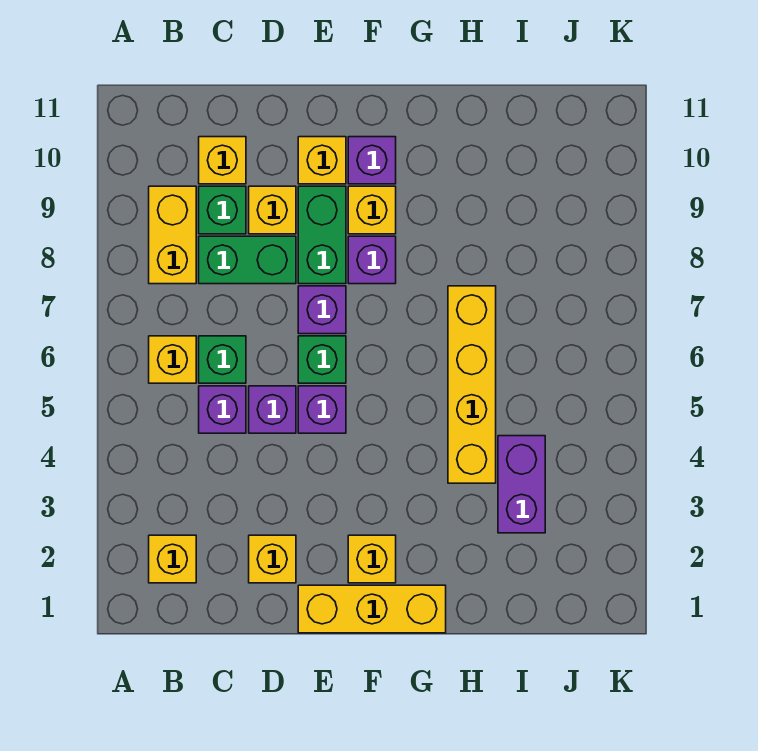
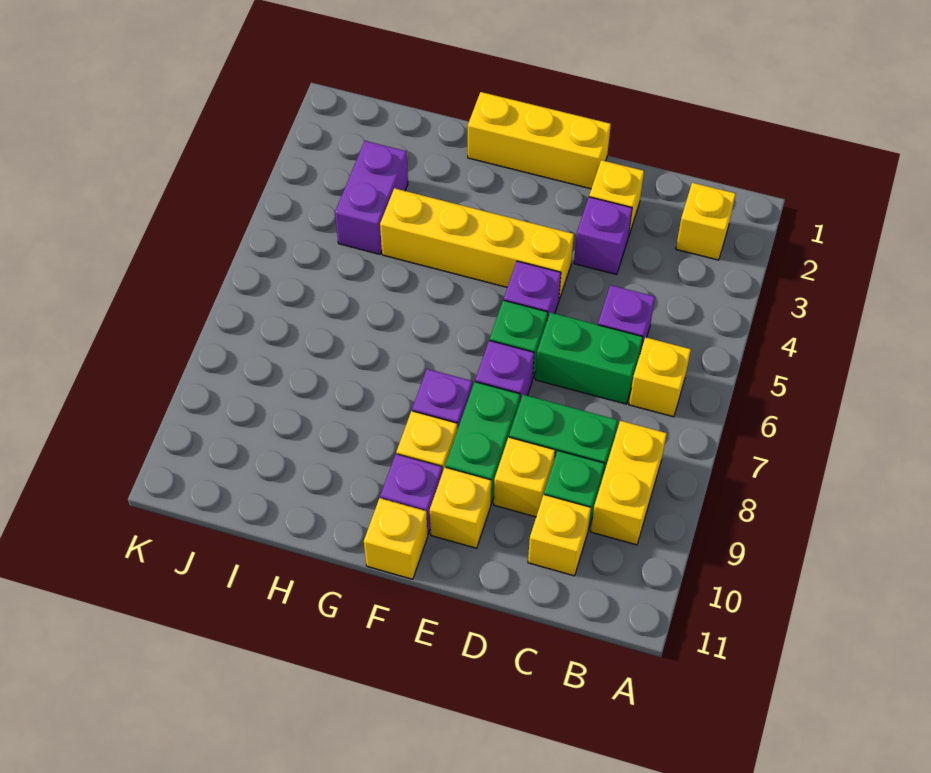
green brick C6 level 1 -> green brick C6:D6 level 1
purple brick D5 level 1 -> purple brick D3 level 1
yellow brick F2 level 1 -> yellow brick F11 level 1
yellow brick H4:H7 level 1 -> yellow brick E4:H4 level 1

